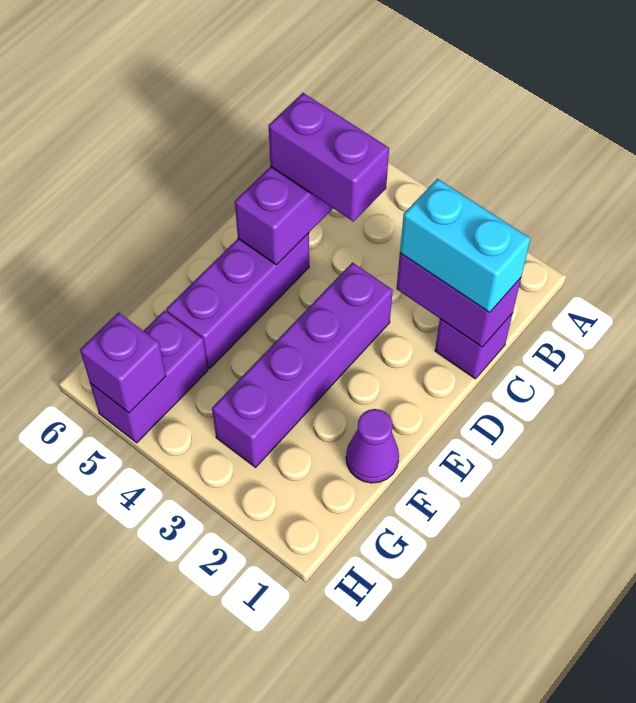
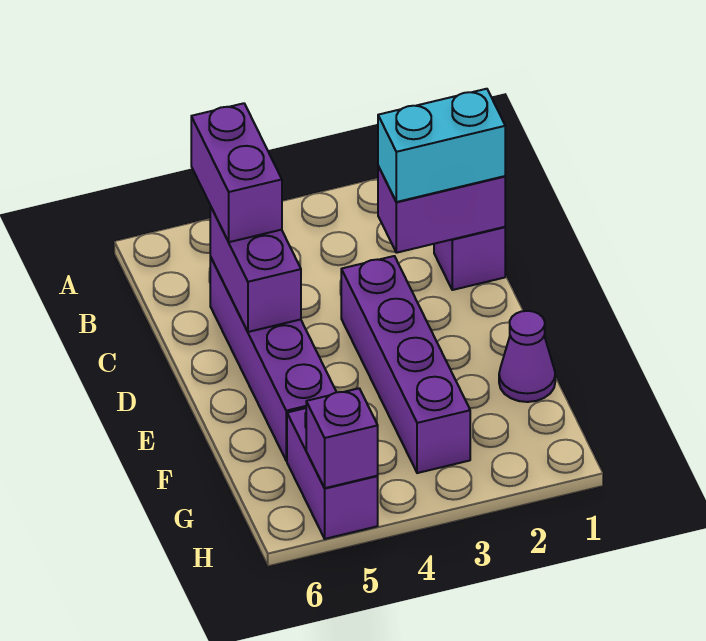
purple brick C4:C5 level 3 -> purple brick B5:C5 level 3
purple brick D5:F5 level 1 -> purple brick C5:F5 level 1

